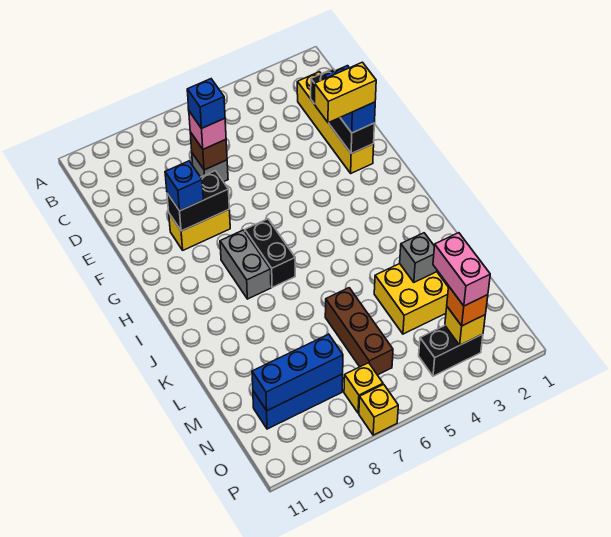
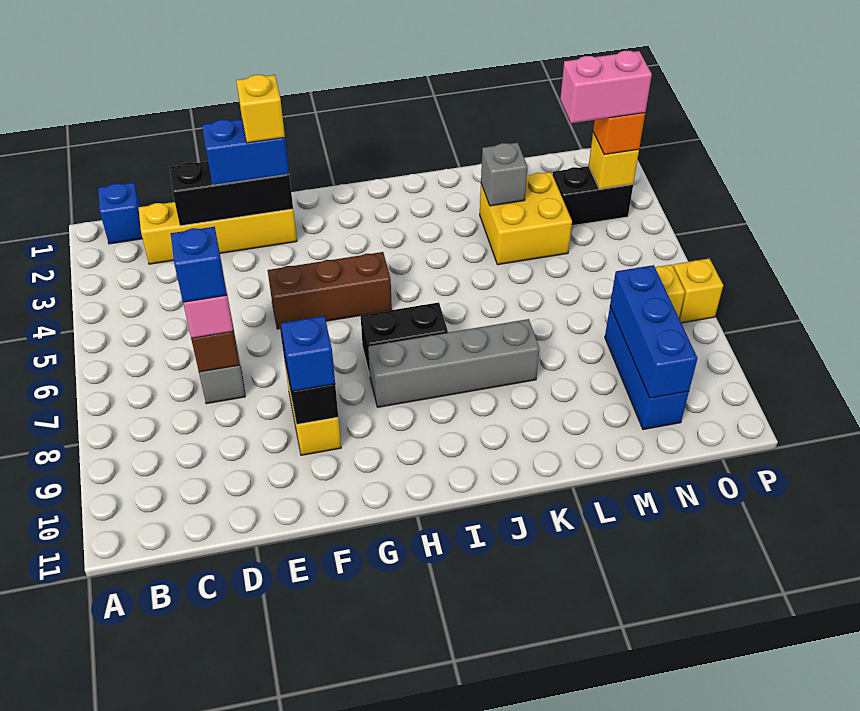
none -> blue brick B1 level 1
yellow brick F2:F3 level 4 -> yellow brick F2 level 4
grey brick H8:I8 level 1 -> grey brick H8:K8 level 1
brown brick L6:N6 level 1 -> brown brick F5:H5 level 1
black brick O3:O4 level 1 -> black brick N3:O3 level 1

